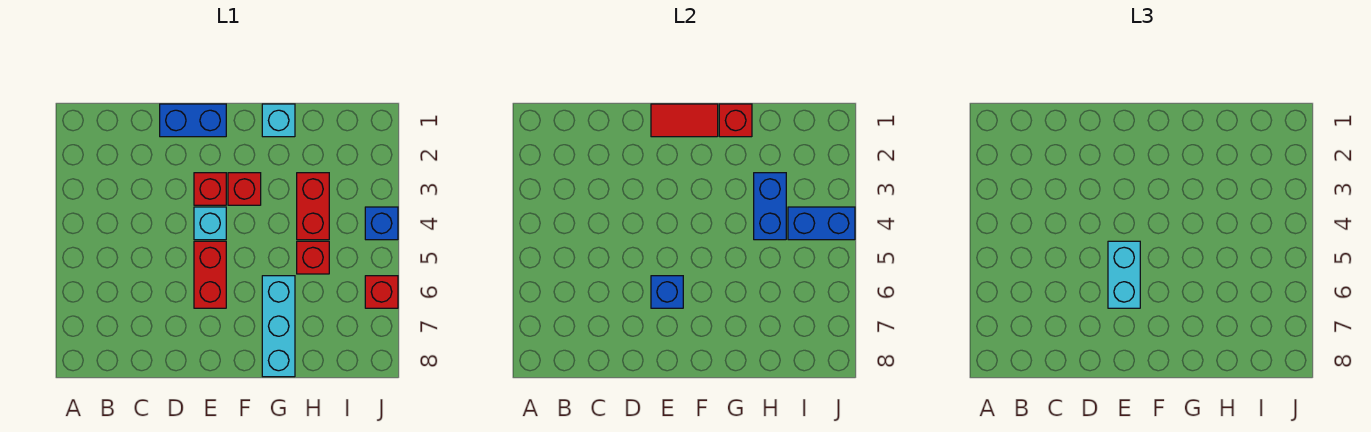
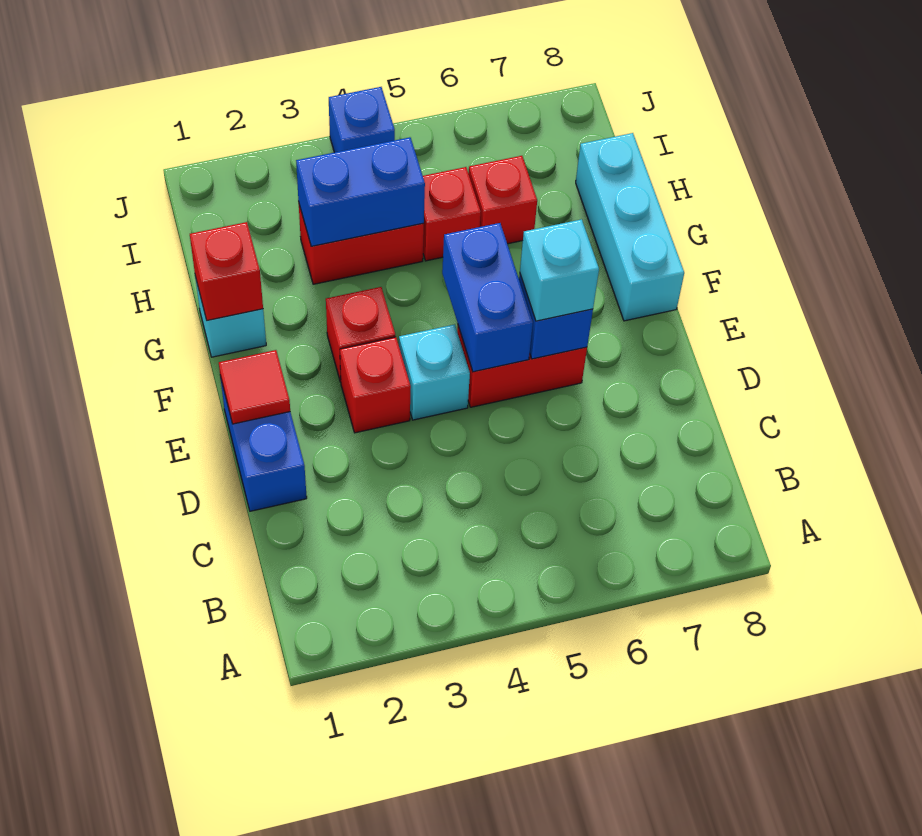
red tile E1:F1 level 2 -> red tile E1 level 2
cyan brick E5:E6 level 3 -> cyan brick E6 level 3
cyan brick G6:G8 level 1 -> cyan brick F8:H8 level 1
blue brick I4:J4 level 2 -> blue brick E5:F5 level 2
red brick J6 level 1 -> red brick H6 level 1

